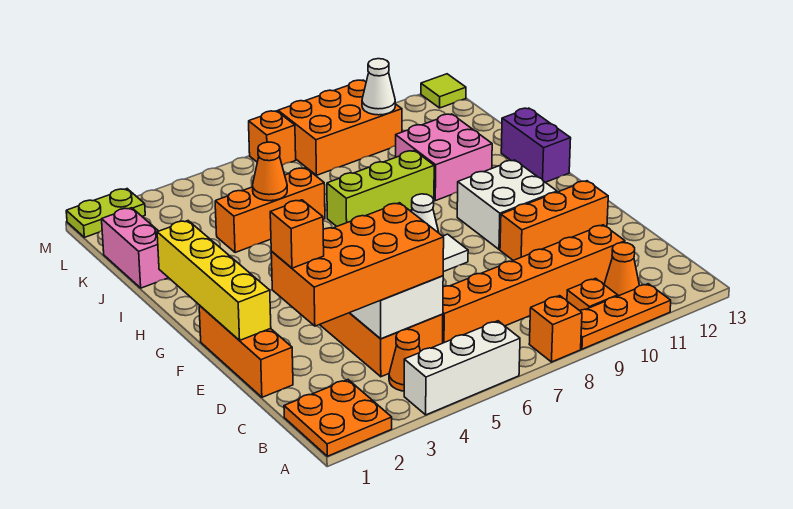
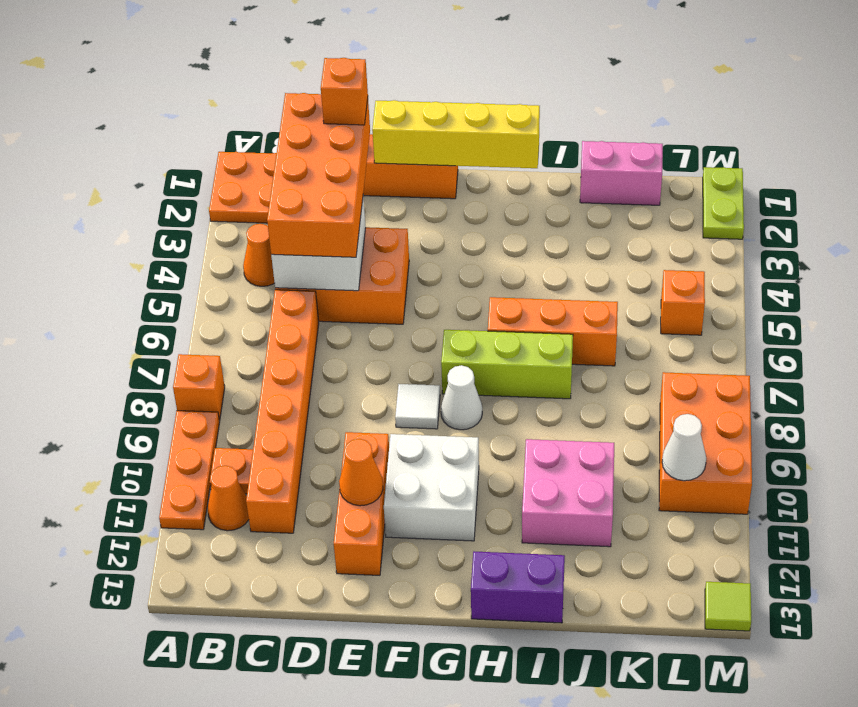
white brick A4:A6 level 1 -> none
lime brick I7:I9 level 1 -> lime brick G7:I7 level 1
orange brick J4:J6 level 1 -> orange brick H6:J6 level 1
orange cone J5 level 2 -> orange cone E11 level 2
orange brick M7 level 1 -> orange brick L5 level 1

